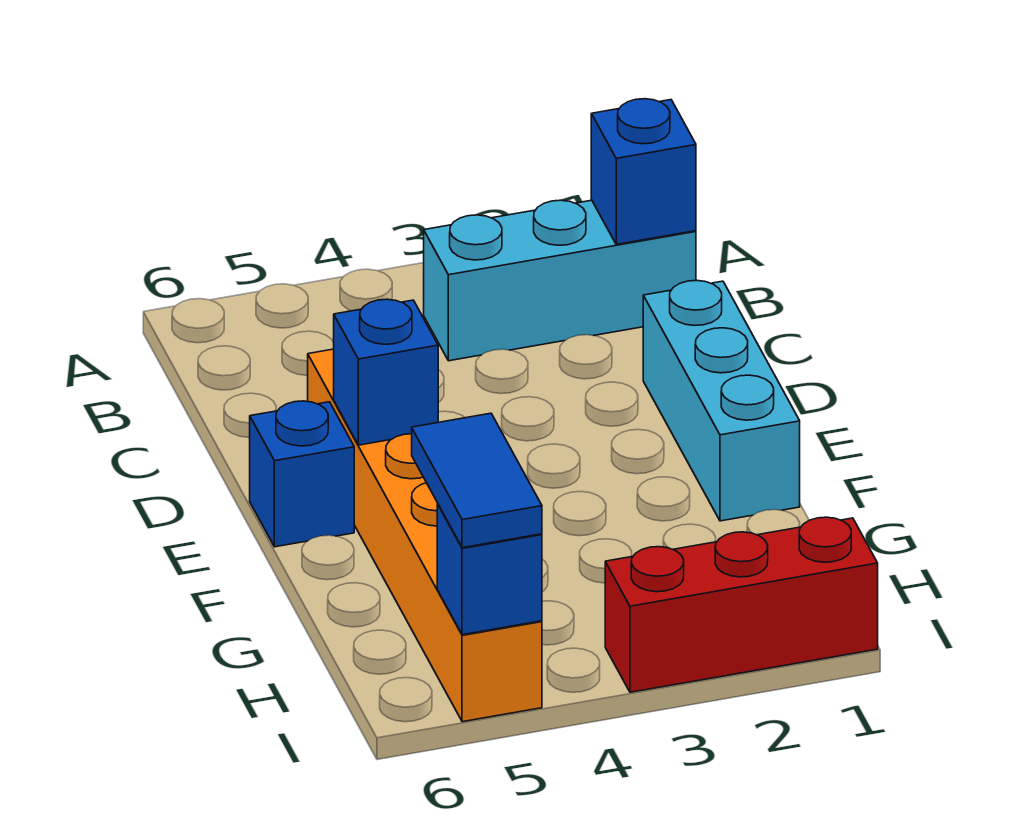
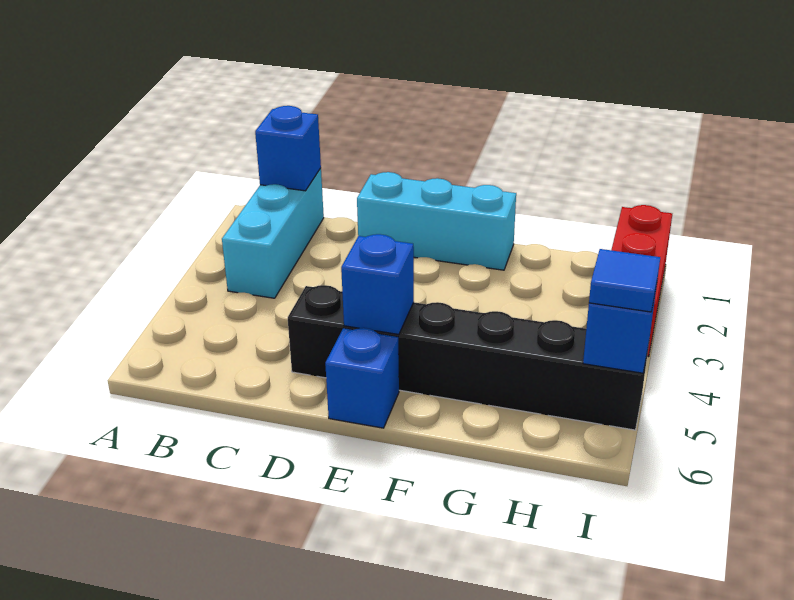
orange brick D5:I5 level 1 -> black brick D5:I5 level 1
blue tile H5:I5 level 3 -> blue tile I5 level 3

